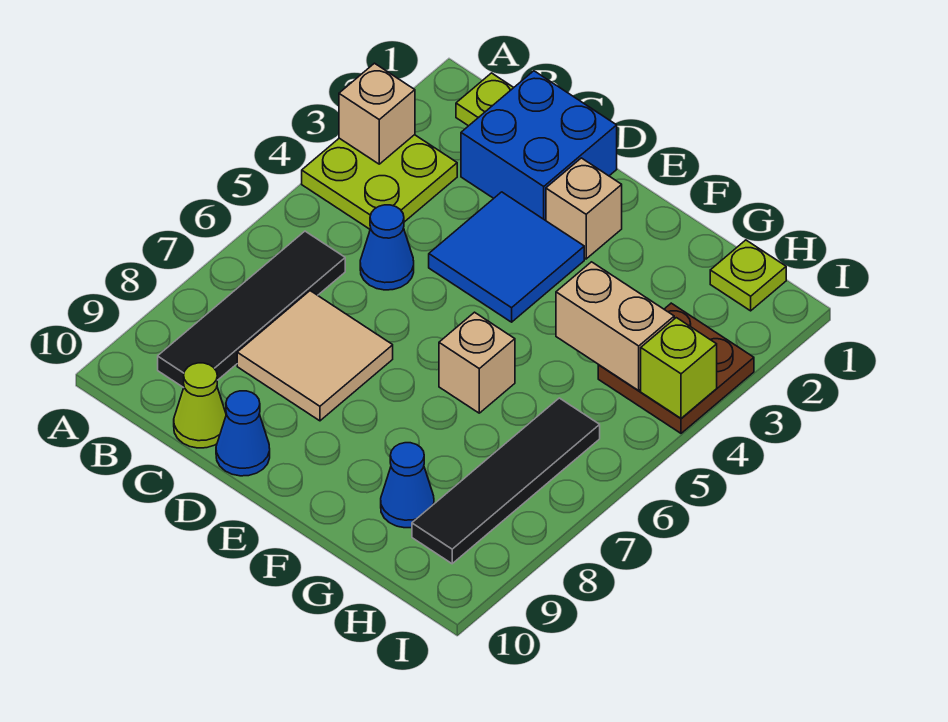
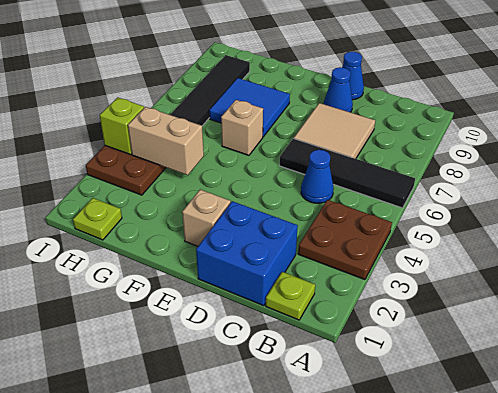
lime plate A3:B4 level 1 -> brown plate A3:B4 level 1
tan brick A3 level 2 -> none
black tile B6:B9 level 1 -> black tile A6:D6 level 1
lime cone C10 level 1 -> none
blue tile D3:E4 level 1 -> blue tile F7:G8 level 1
blue cone G9 level 1 -> blue cone D9 level 1

